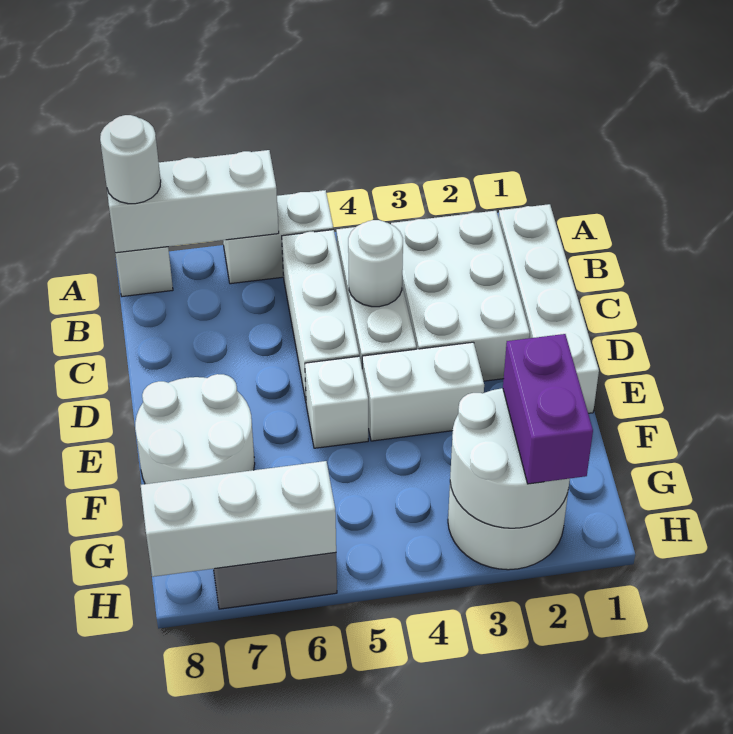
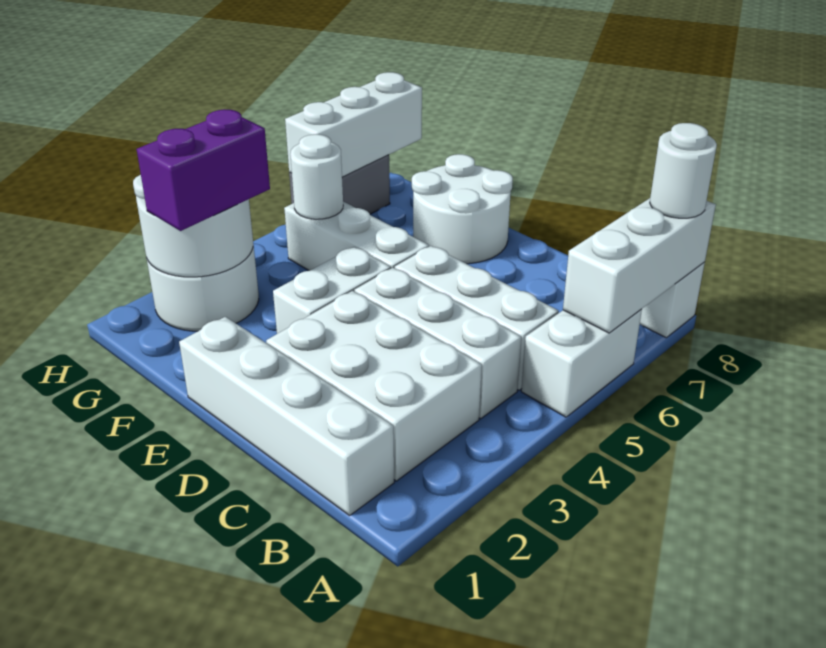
white round brick C4 level 2 -> white round brick G5 level 2
white brick E5 level 1 -> white brick E5:G5 level 1
purple brick G2:H2 level 3 -> purple brick G2:G3 level 3

